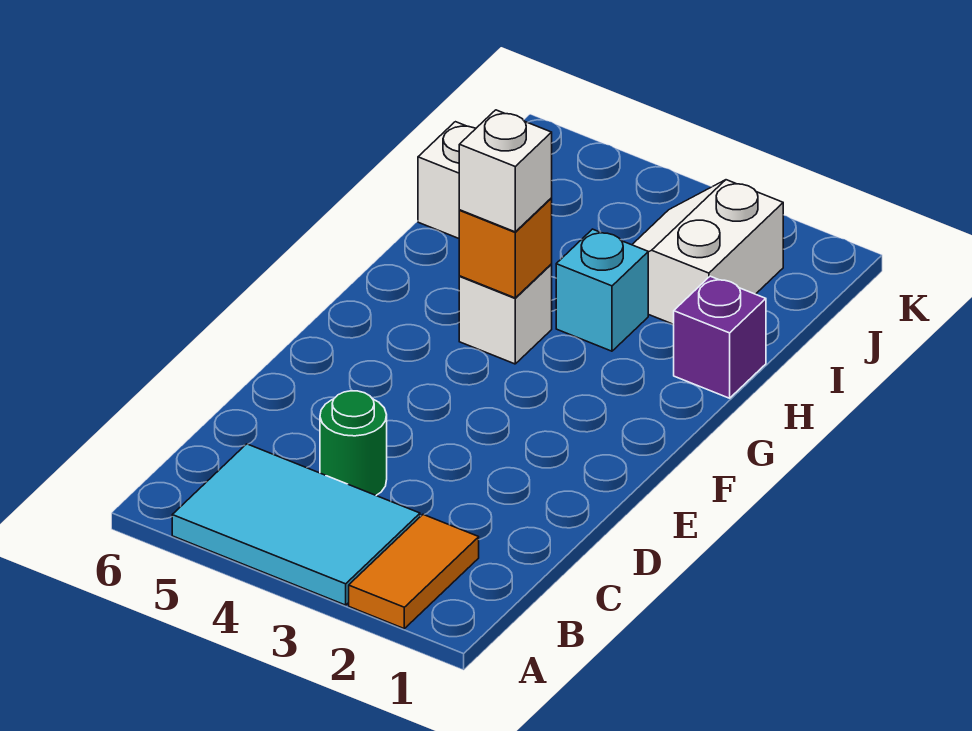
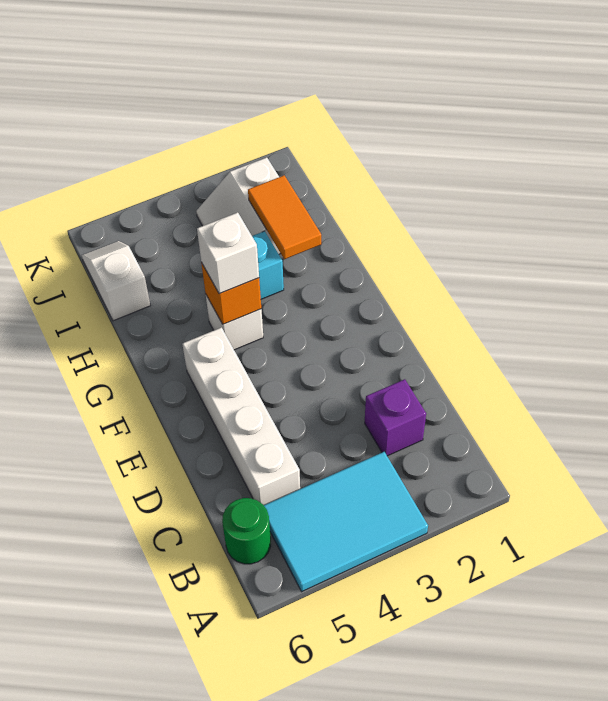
orange tile A2:B2 level 1 -> orange tile H2:I2 level 2
green round brick C4 level 1 -> green round brick B6 level 1
none -> white brick C5:F5 level 1
purple brick H1 level 1 -> purple brick C2 level 1

